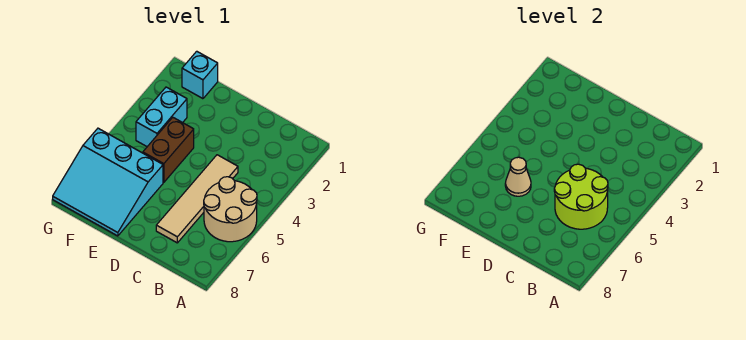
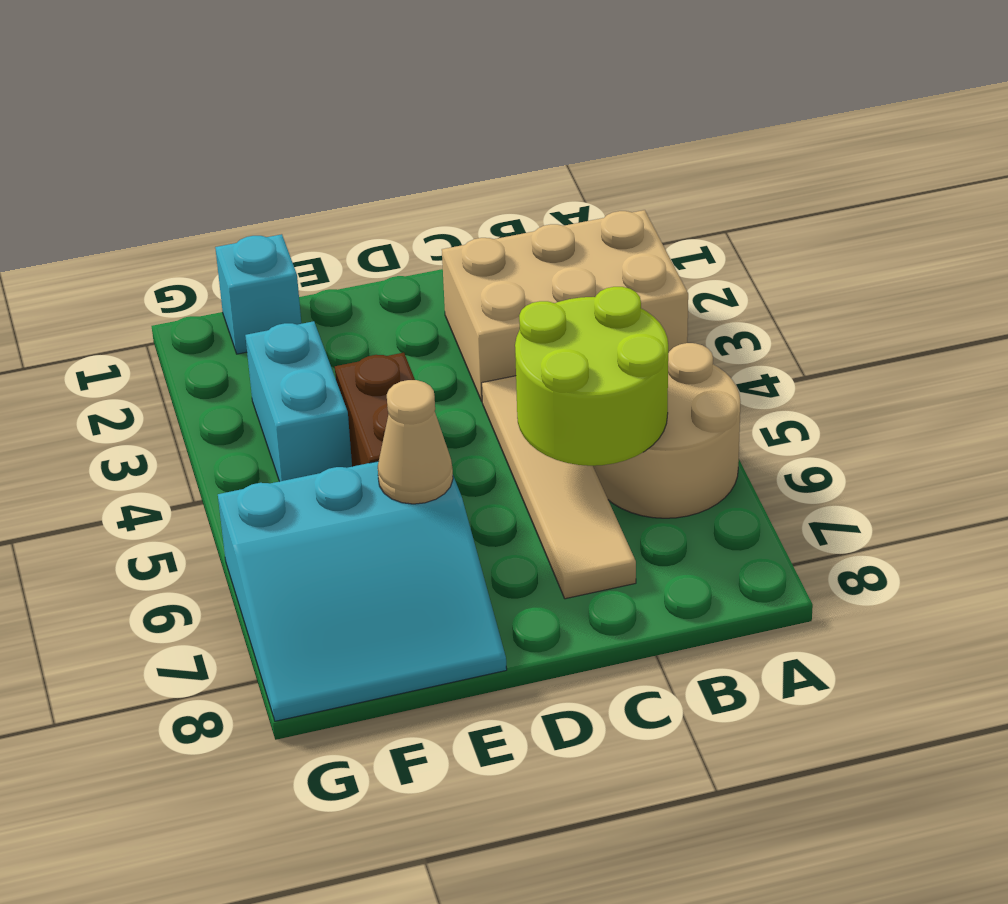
none -> tan brick A2:C3 level 1

